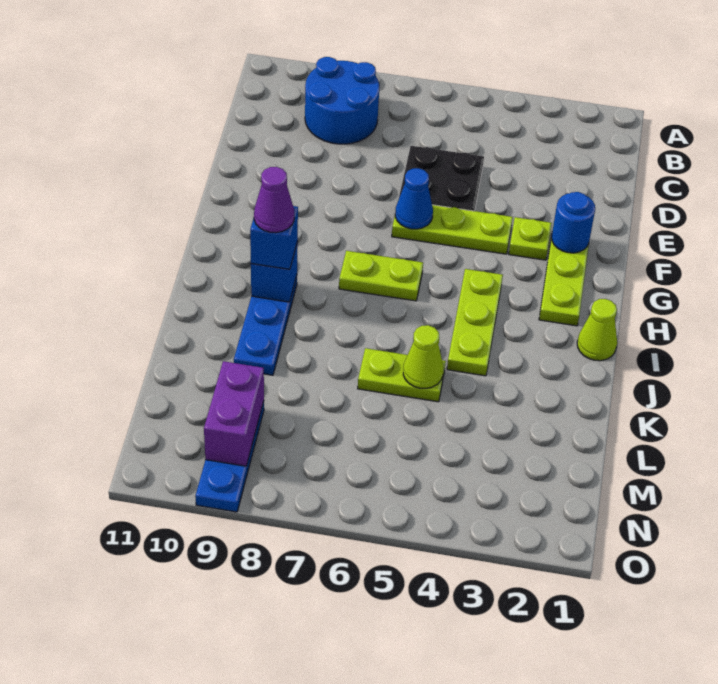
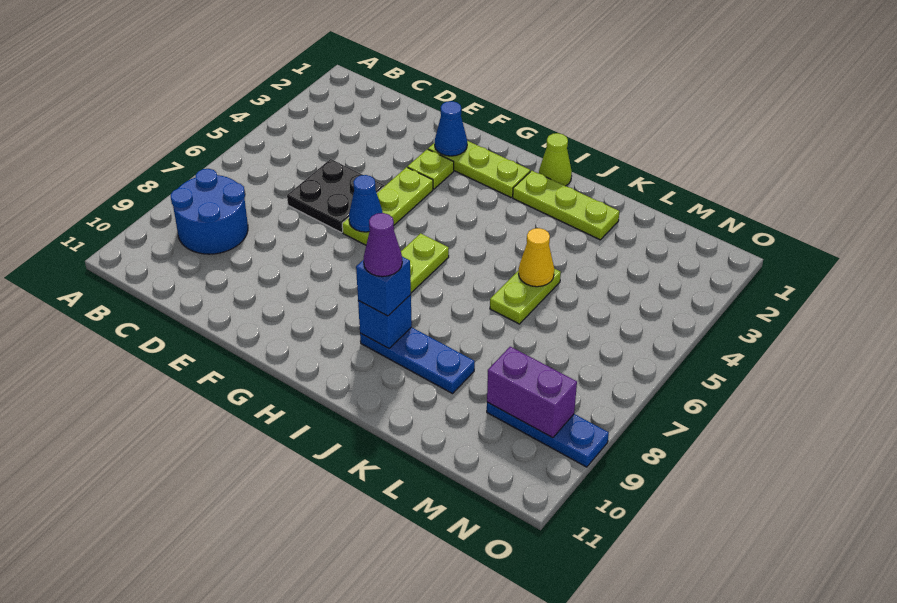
blue round brick F2 level 2 -> blue cone F2 level 2
lime plate H4:J4 level 1 -> lime plate I2:K2 level 1
lime cone K5 level 2 -> yellow cone K5 level 2

